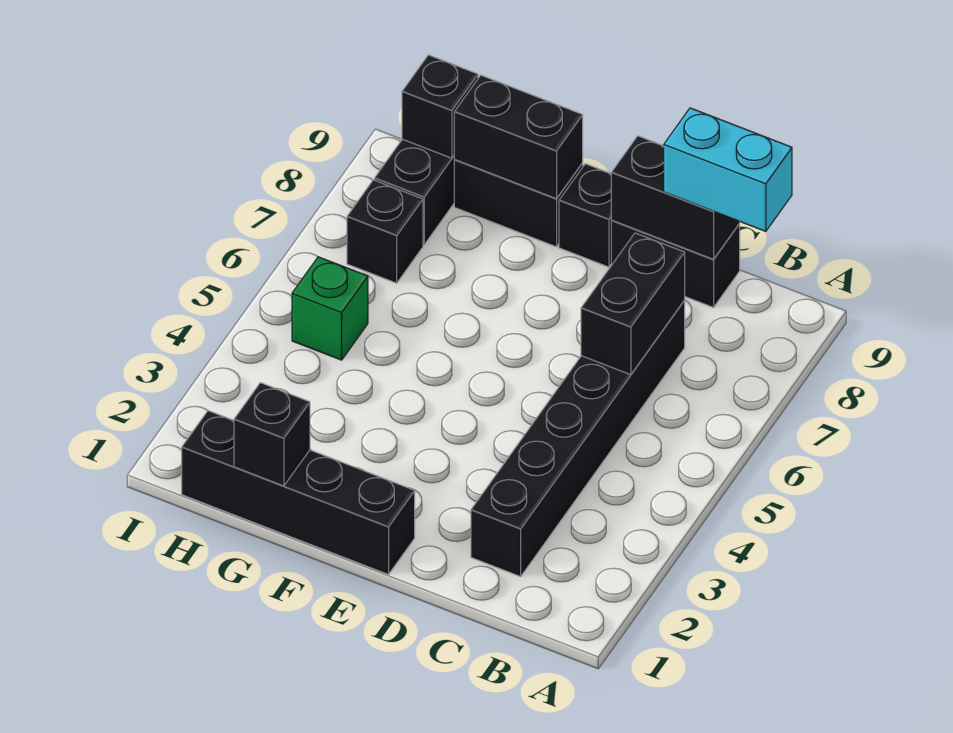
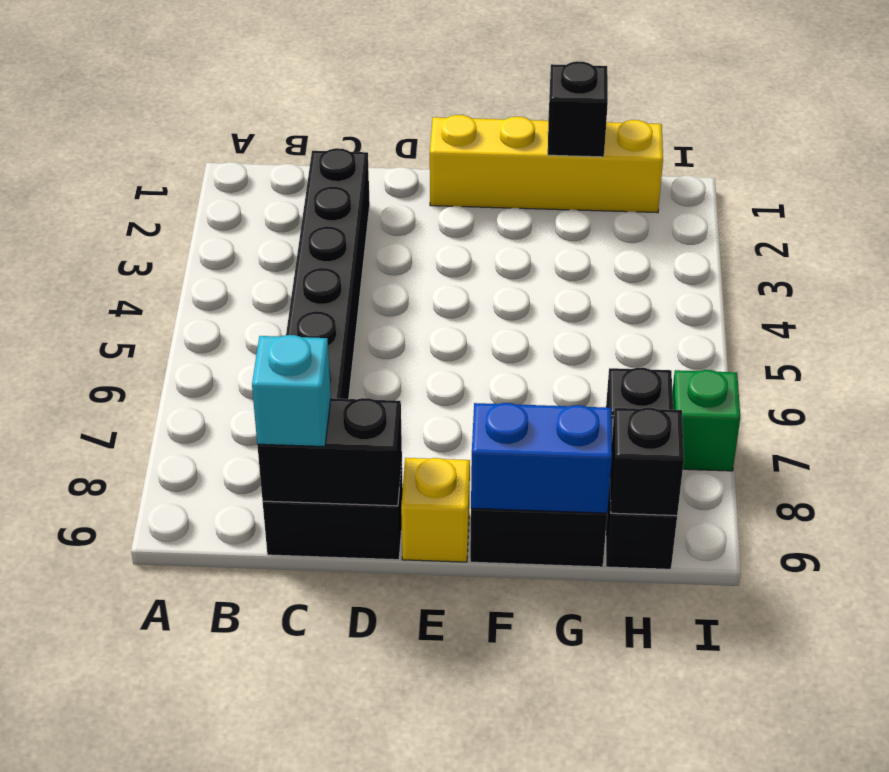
cyan brick B9:C9 level 3 -> cyan brick C9 level 3
black brick C6:C7 level 2 -> none
black brick E1:H1 level 1 -> yellow brick E1:H1 level 1
black brick E9 level 1 -> yellow brick E9 level 1
black brick F9:G9 level 2 -> blue brick F9:G9 level 2
green brick H5 level 1 -> green brick I7 level 1

